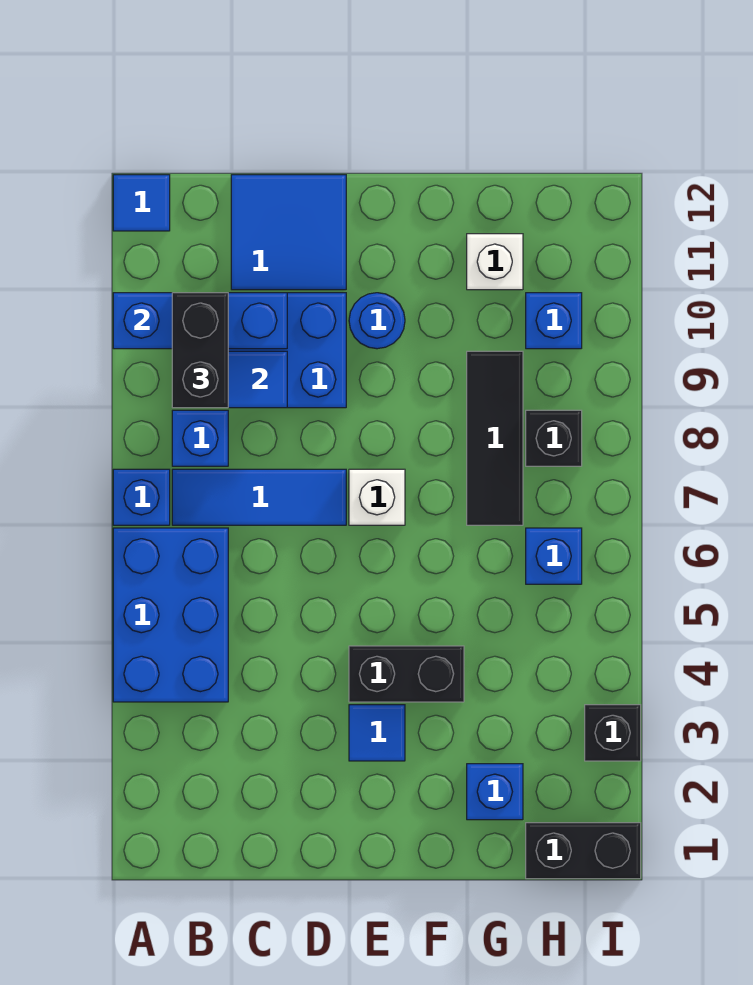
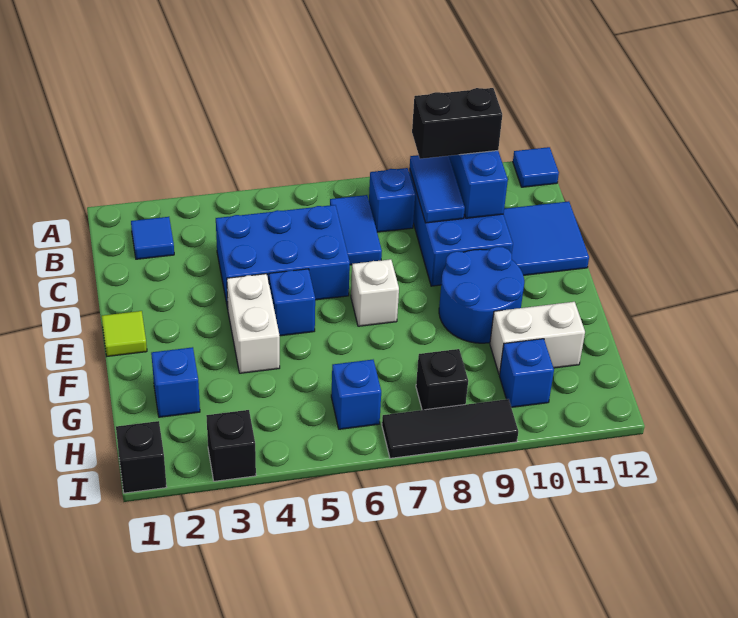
blue brick A4:B6 level 1 -> blue brick C4:D6 level 1
blue brick A7 level 1 -> blue brick E5 level 1
blue tile B7:D7 level 1 -> blue tile B7:C7 level 1
none -> lime tile E1 level 1
blue tile E3 level 1 -> blue tile B2 level 1
black brick E4:F4 level 1 -> white brick E4:F4 level 1
blue round brick E10 level 1 -> blue round brick E9:F10 level 1
black tile G7:G9 level 1 -> black tile I7:I9 level 1
white brick G11 level 1 -> white brick G10:G11 level 1
black brick H1:I1 level 1 -> black brick I1 level 1

